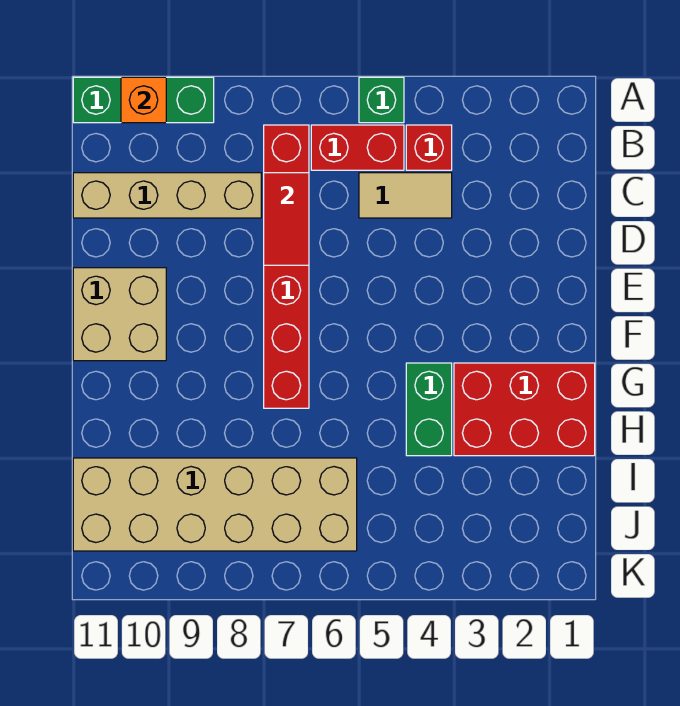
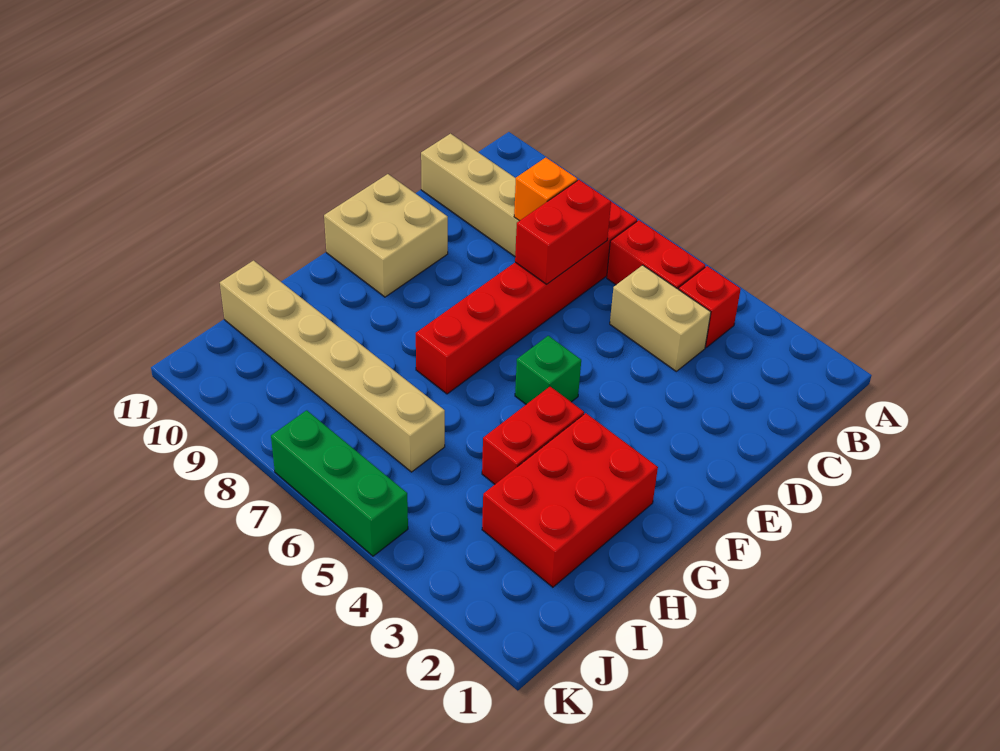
green brick A5 level 1 -> green brick F5 level 1
green brick A9:A11 level 1 -> green brick K5:K7 level 1
orange brick A10 level 2 -> orange brick C8 level 2
tan tile C4:C5 level 1 -> tan brick C4:C5 level 1
red tile C7:D7 level 2 -> red brick C7:D7 level 2
red brick G1:H3 level 1 -> red brick G2:I3 level 1
green brick G4:H4 level 1 -> red brick G4:H4 level 1
tan brick I6:J11 level 1 -> tan brick I6:I11 level 1

